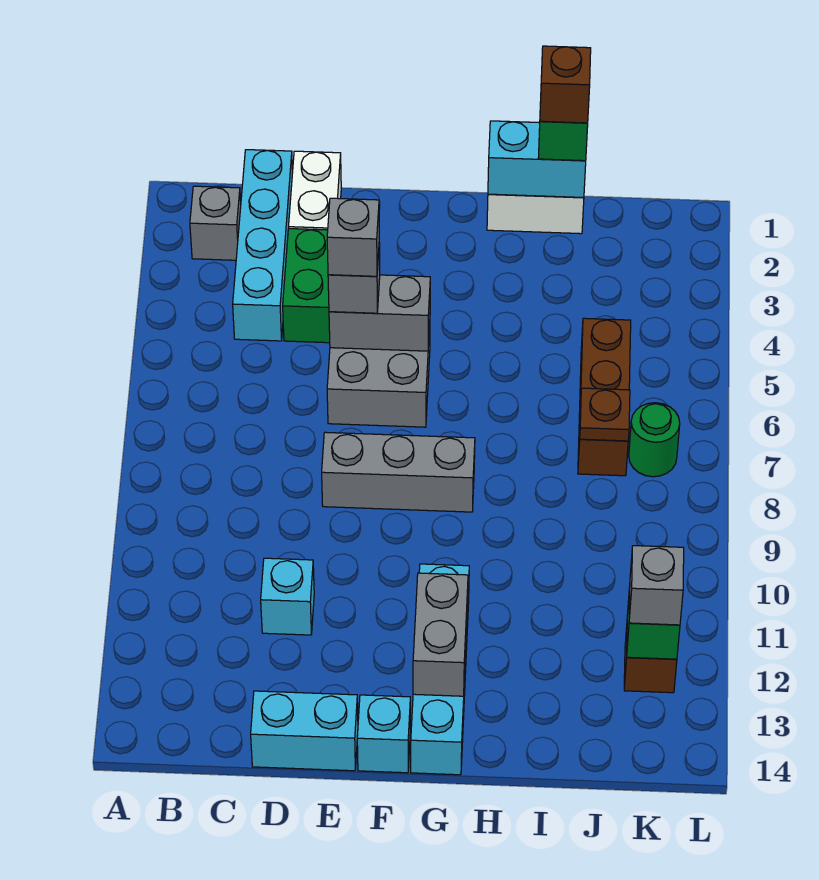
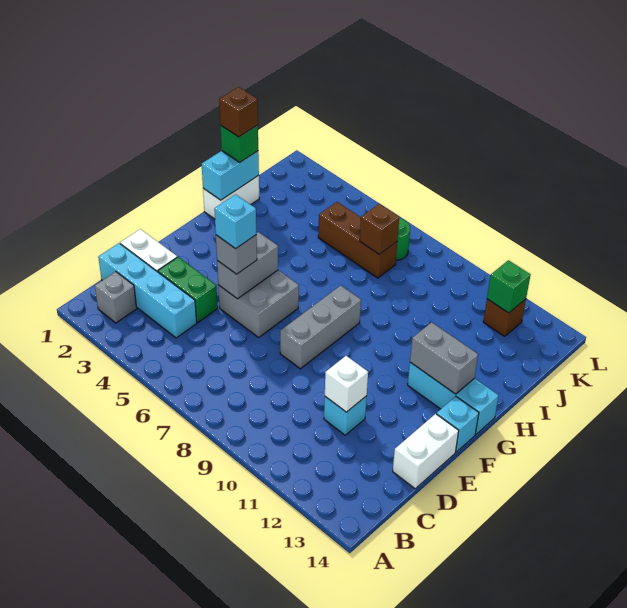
none -> white brick D11 level 2
cyan brick D14:E14 level 1 -> white brick D14:E14 level 1
grey brick E5 level 4 -> cyan brick E5 level 4
cyan brick G11:G14 level 1 -> cyan brick G12:G14 level 1
brown plate J7 level 2 -> brown brick J7 level 2
grey brick K12 level 3 -> none

